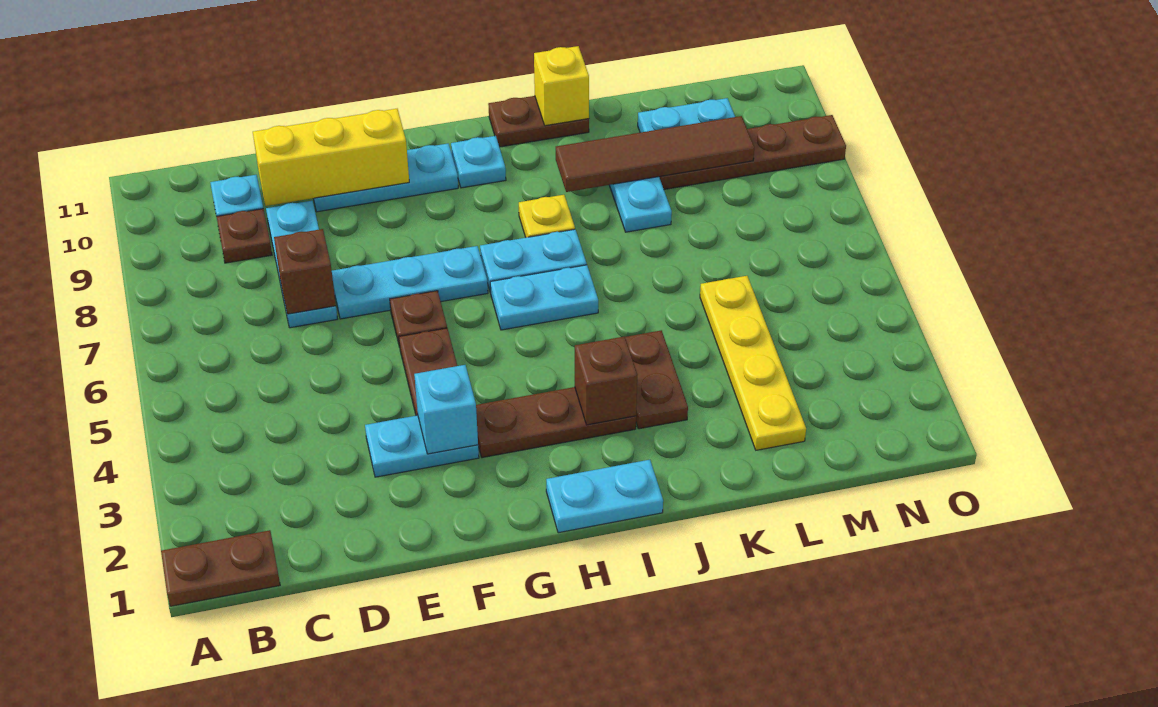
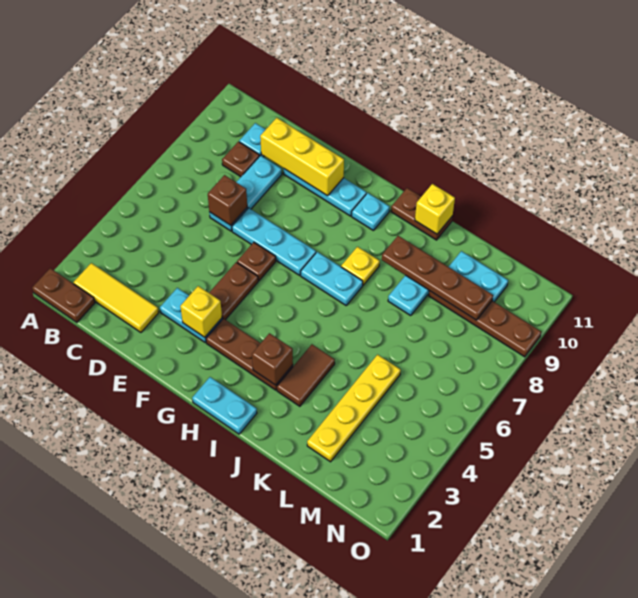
none -> yellow tile B2:D2 level 1
cyan brick F3 level 2 -> yellow brick F3 level 2
cyan plate H6:I6 level 1 -> none
brown plate J3:J4 level 1 -> brown tile J3:J4 level 1
brown tile J9:M9 level 2 -> brown plate J9:M9 level 2

